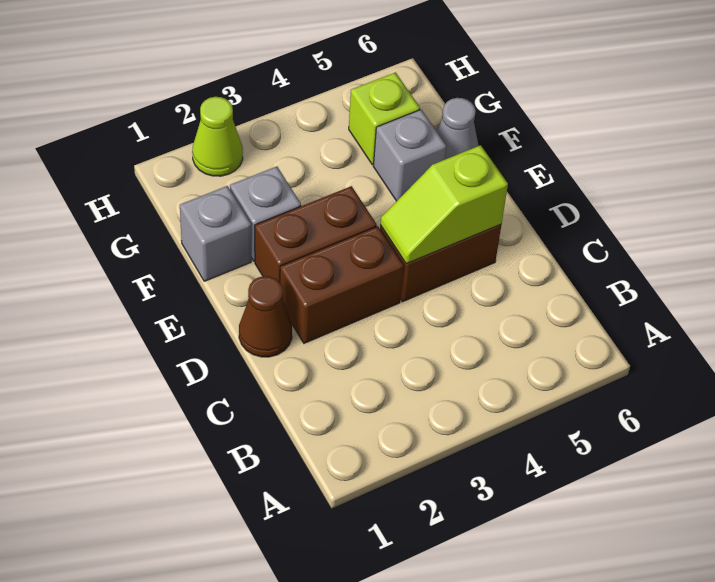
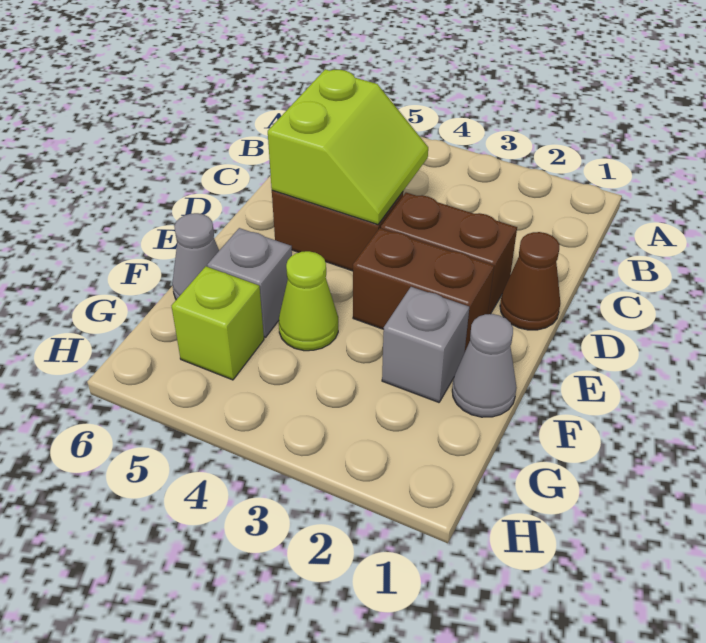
lime slope D4:D5 level 2 top 5 -> lime slope C4:D5 level 2 top 5
grey brick F1 level 1 -> grey cone F1 level 1
lime cone H2 level 1 -> lime cone F4 level 1

